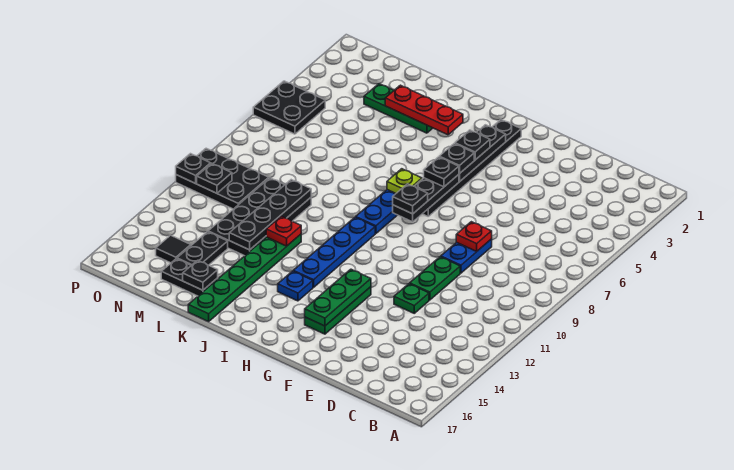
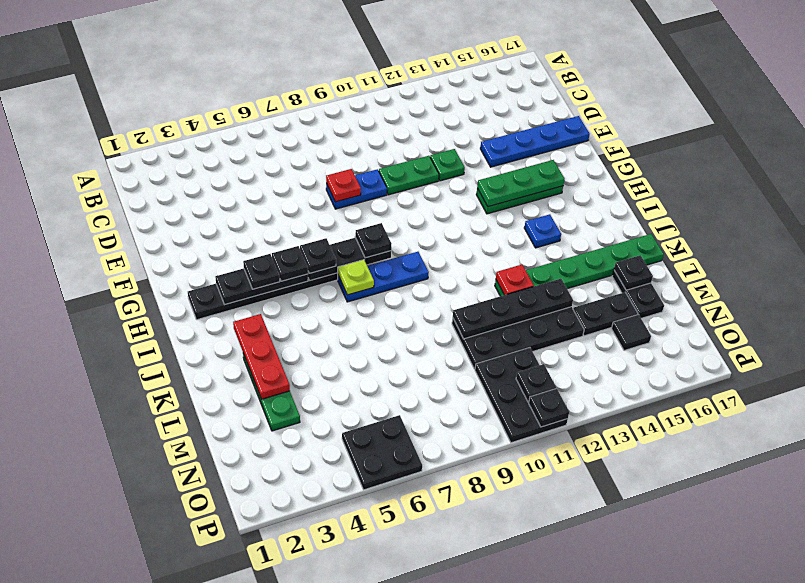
blue plate I10:I13 level 1 -> blue plate E14:E17 level 1

